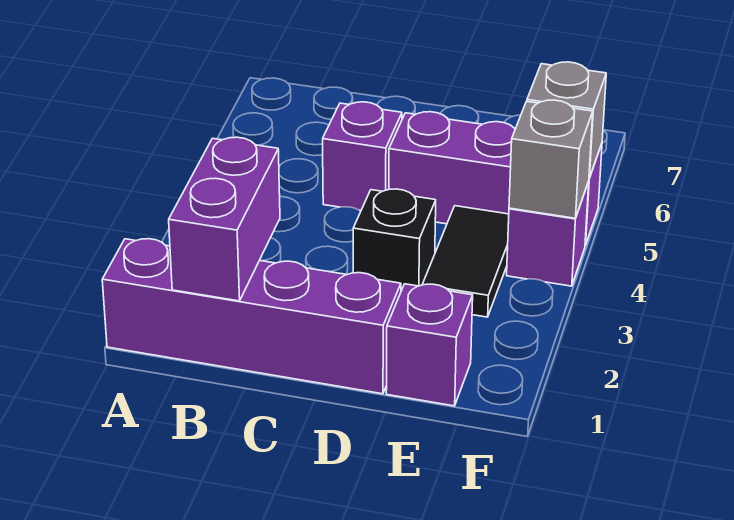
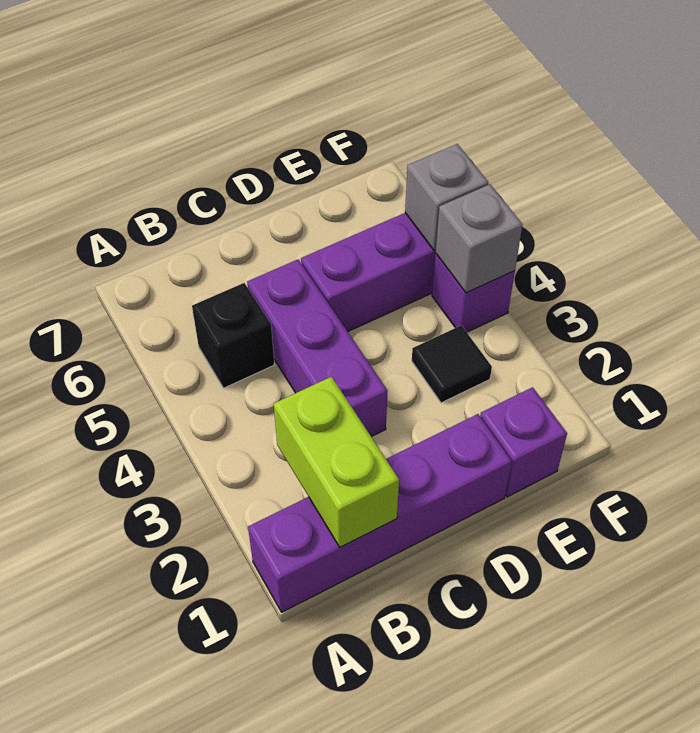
purple brick B1:B2 level 2 -> lime brick B1:B2 level 2
purple brick C5 level 1 -> purple brick C3:C5 level 1
black brick D3 level 1 -> black brick B5 level 1
black tile E3:E4 level 1 -> black tile E3 level 1

